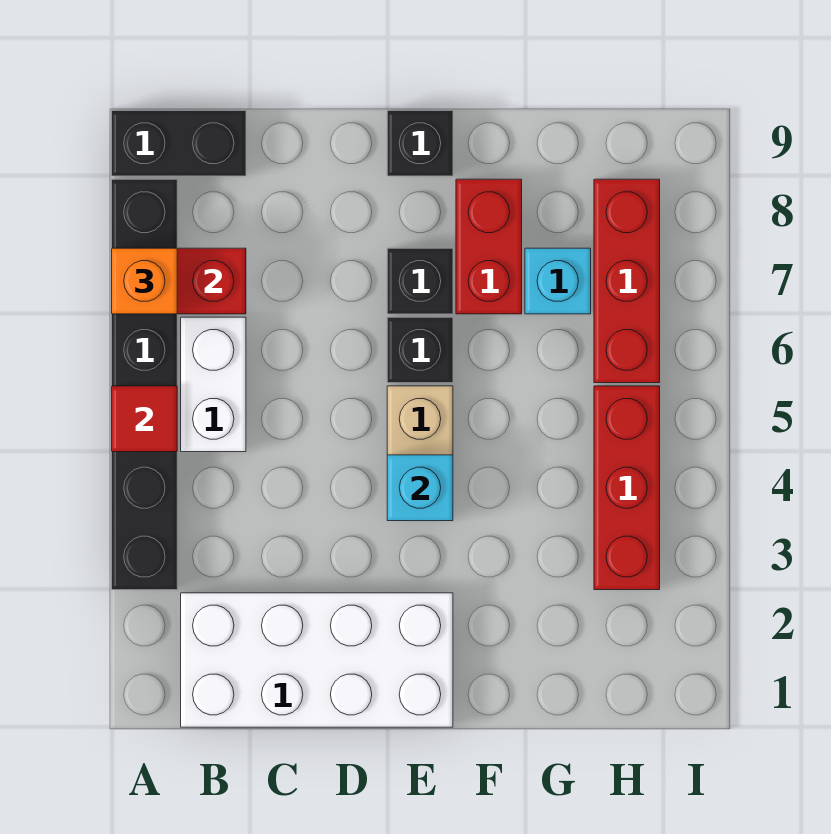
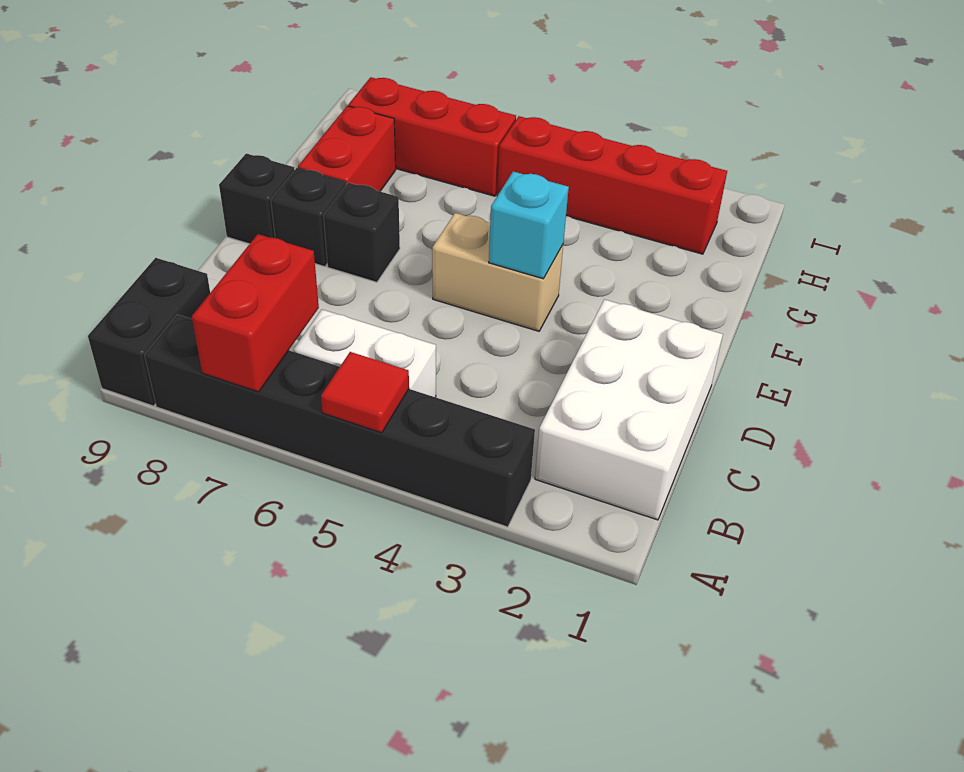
orange brick A7 level 3 -> none
white brick B1:E2 level 1 -> white brick B1:D2 level 1
black brick E6 level 1 -> black brick E8 level 1
red brick F7:F8 level 1 -> red brick F8:G8 level 1
cyan brick G7 level 1 -> none
red brick H3:H5 level 1 -> red brick H2:H5 level 1

